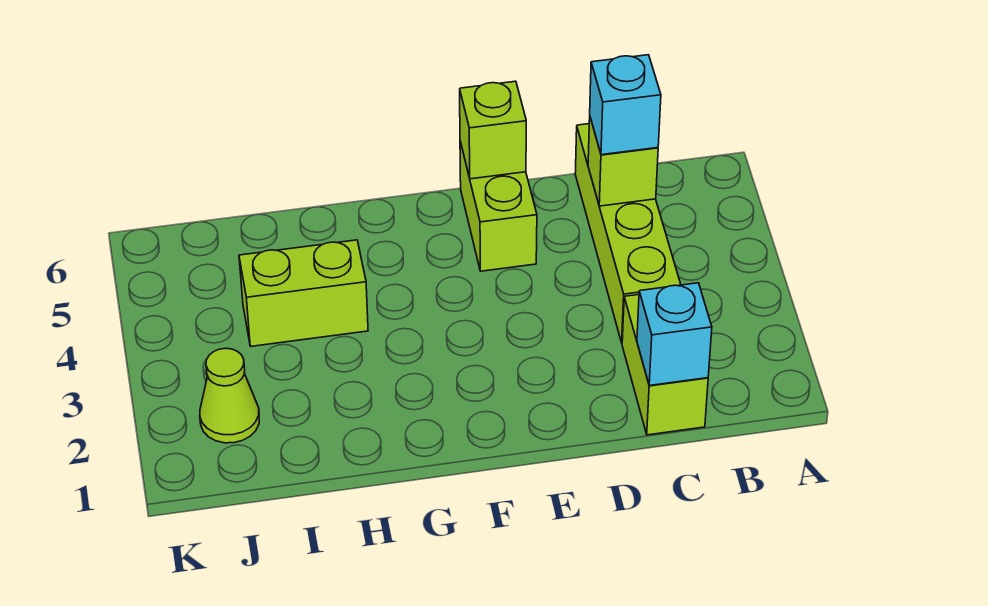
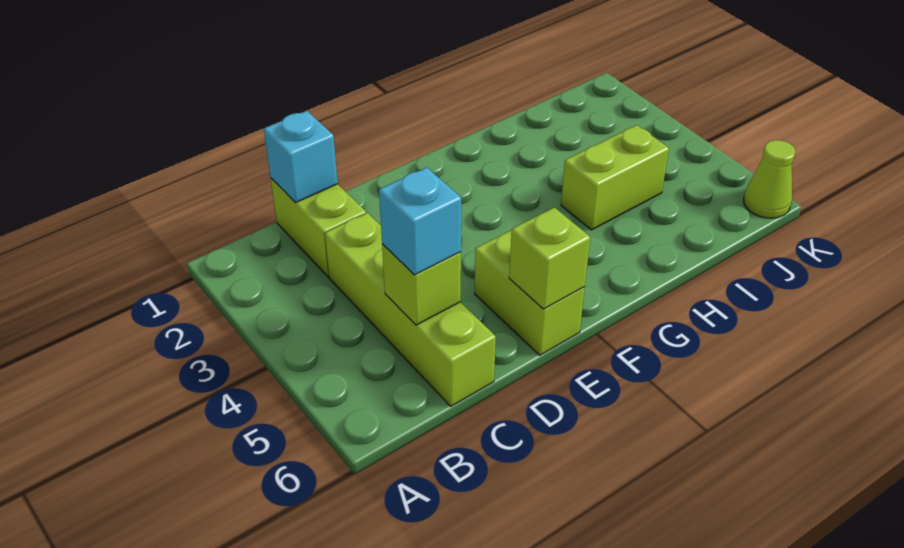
lime cone J2 level 1 -> lime cone K6 level 1

